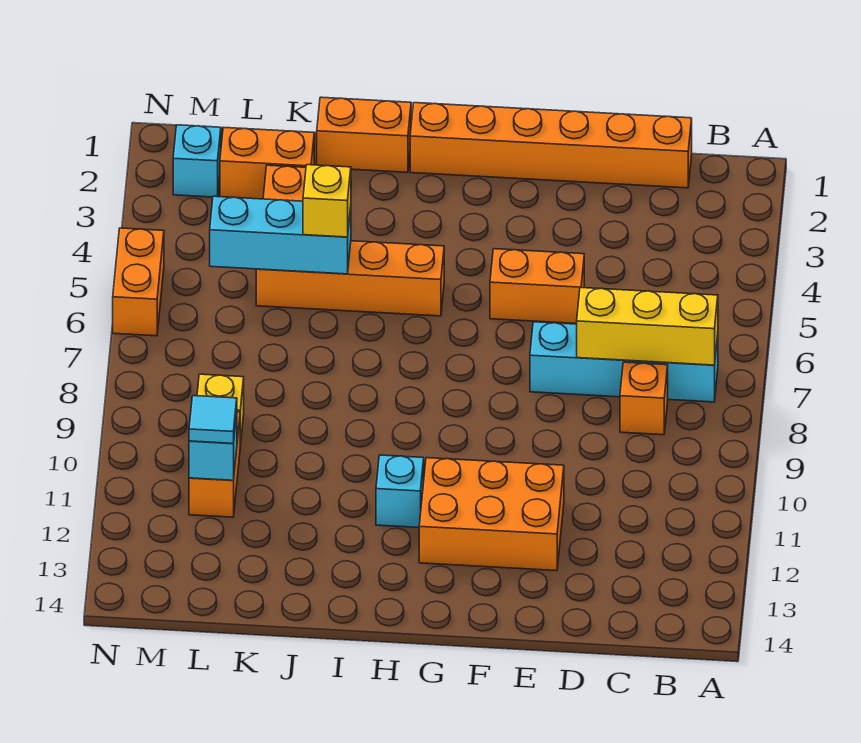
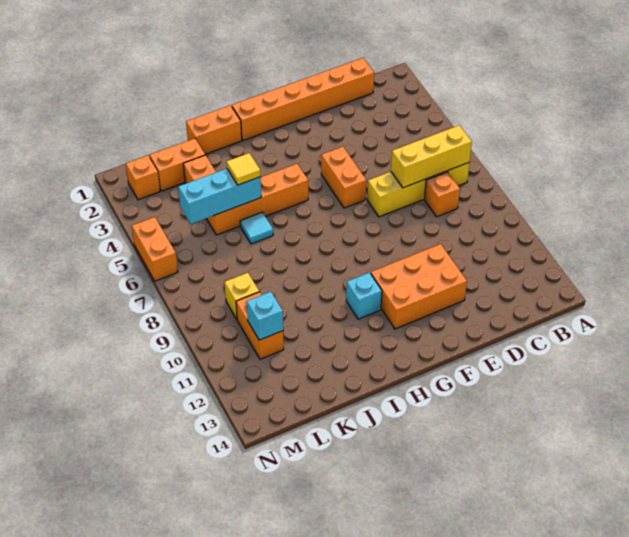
cyan brick B7:E7 level 1 -> yellow brick B7:E7 level 1
orange brick E5:F5 level 1 -> orange brick F5:F6 level 1
yellow brick J5 level 3 -> yellow tile J5 level 3
cyan tile L11 level 3 -> cyan tile J6 level 1
cyan brick M2 level 1 -> orange brick M2 level 1

